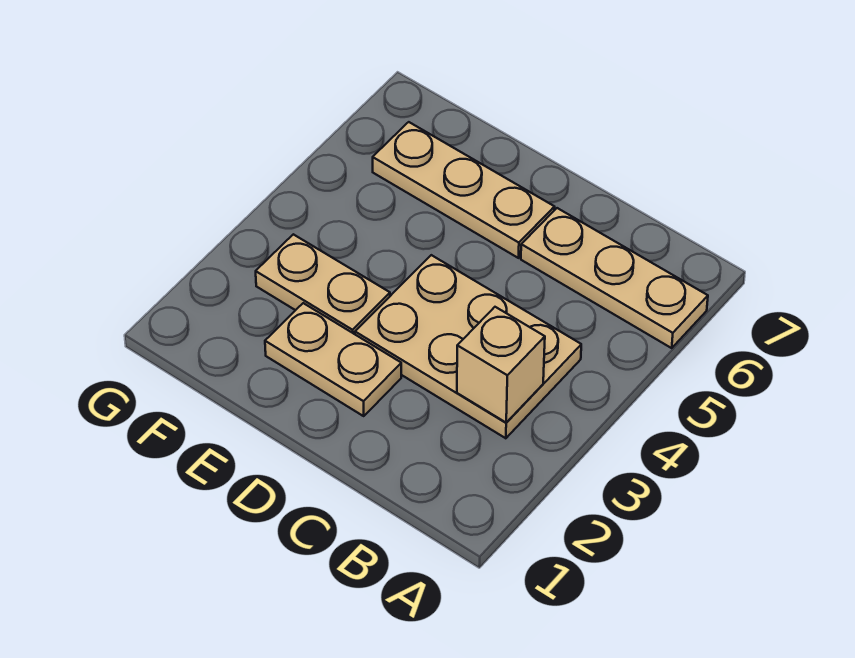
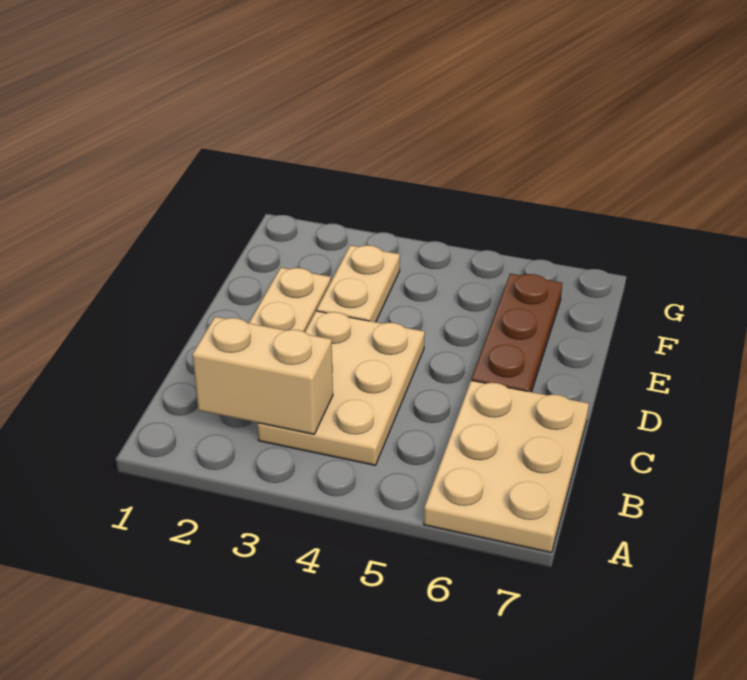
tan plate A6:C6 level 1 -> tan plate A6:C7 level 1
tan brick B3 level 2 -> tan brick B2:B3 level 2
tan plate D6:F6 level 1 -> brown plate D6:F6 level 1

